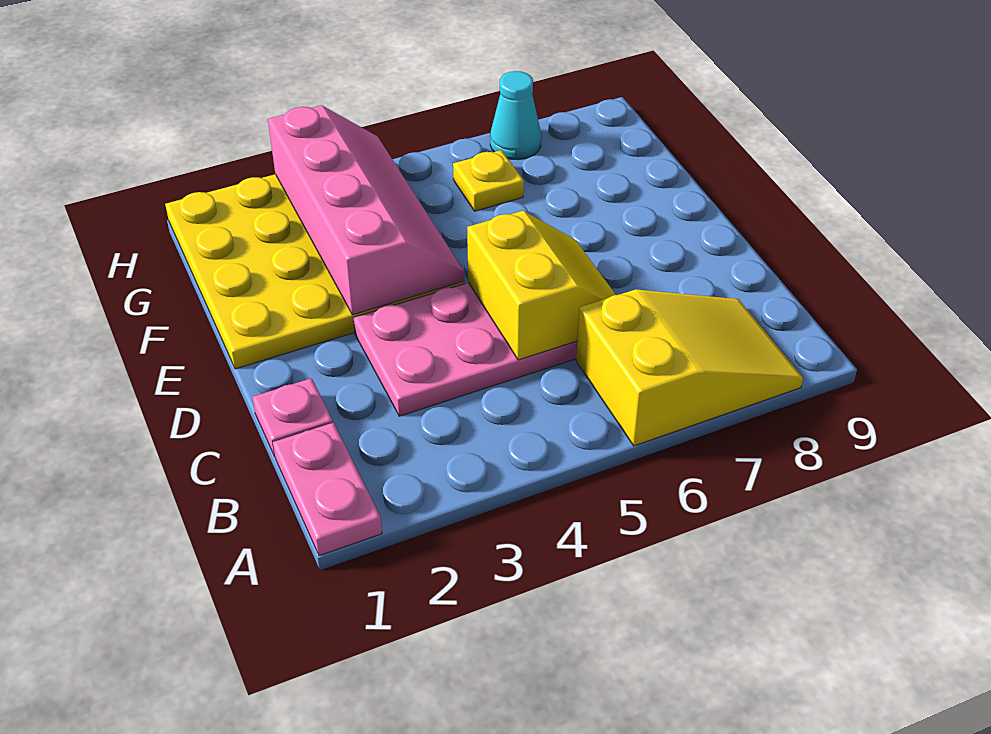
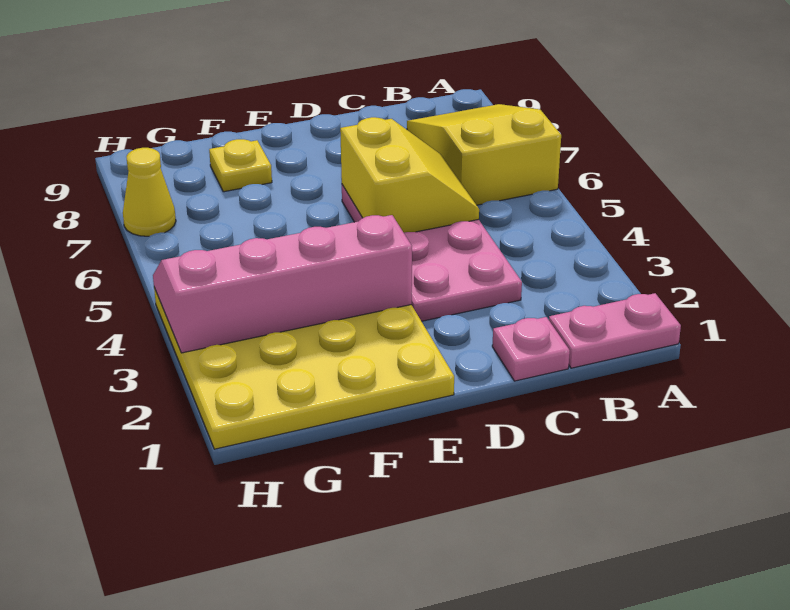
yellow slope C5:D6 level 2 top 5 -> yellow slope C5:D6 level 2 top D
yellow plate G6 level 1 -> yellow plate F8 level 1
cyan cone H7 level 1 -> yellow cone H7 level 1

